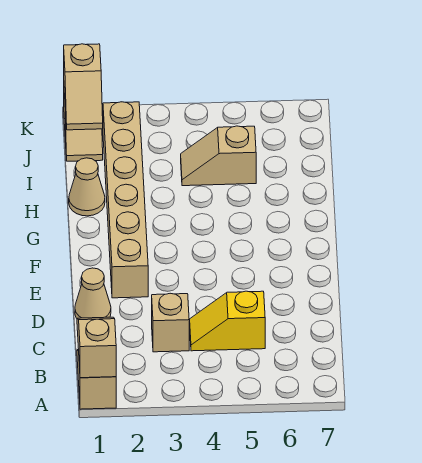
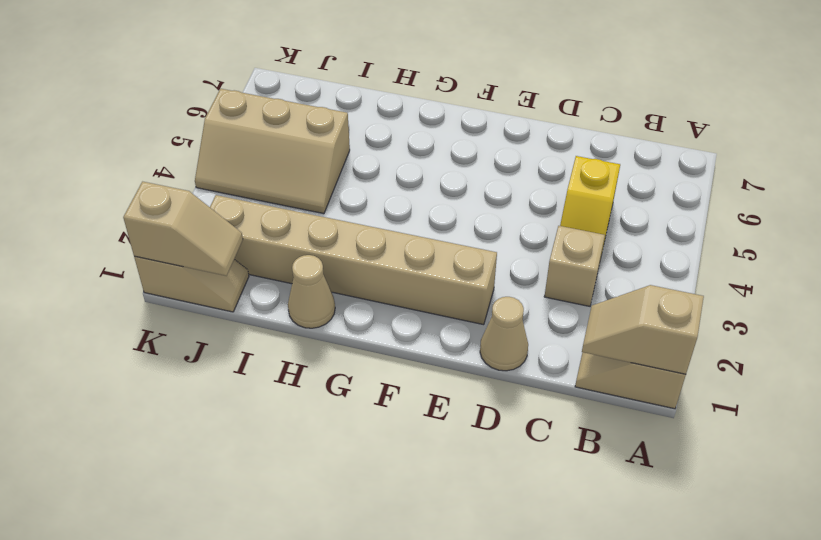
tan slope I4:I5 level 1 top 5 -> tan slope I4:K5 level 1 top 5

